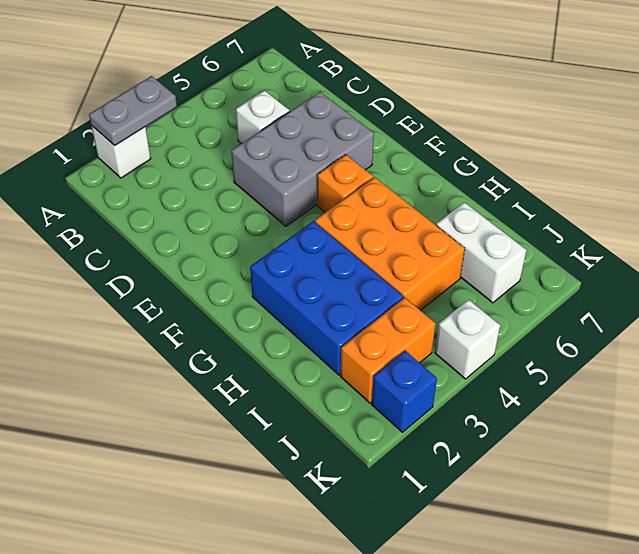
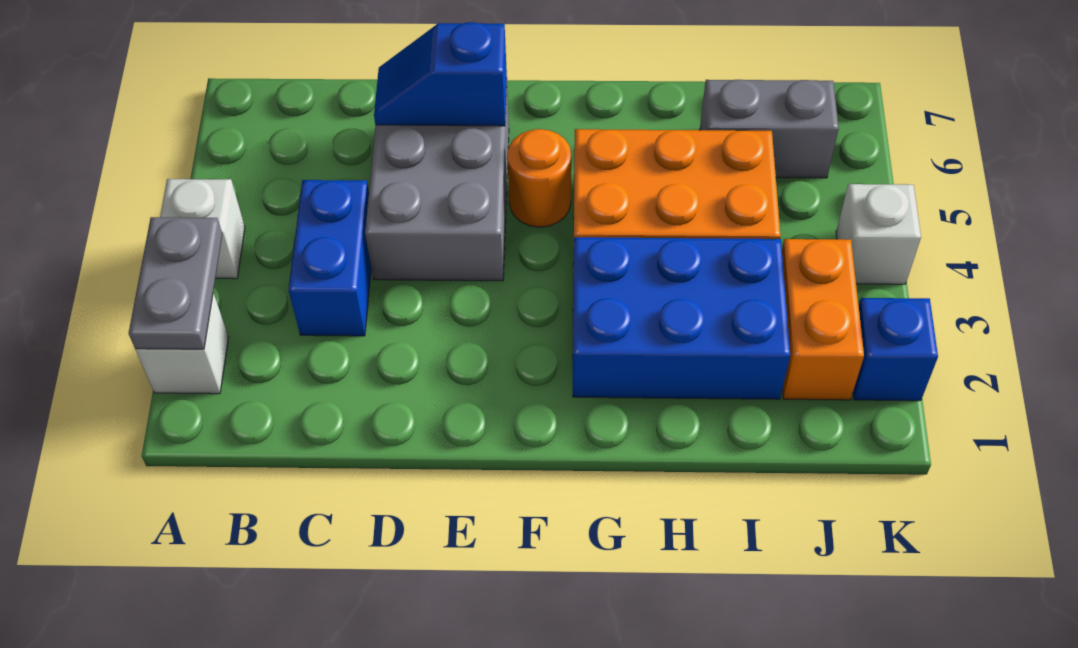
none -> blue brick C3:C4 level 1
white brick C5 level 1 -> white brick A4 level 1
none -> blue slope D6:E6 level 2 top E
orange brick F5 level 1 -> orange round brick F5 level 1
white brick I6:J6 level 1 -> grey brick I6:J6 level 1

